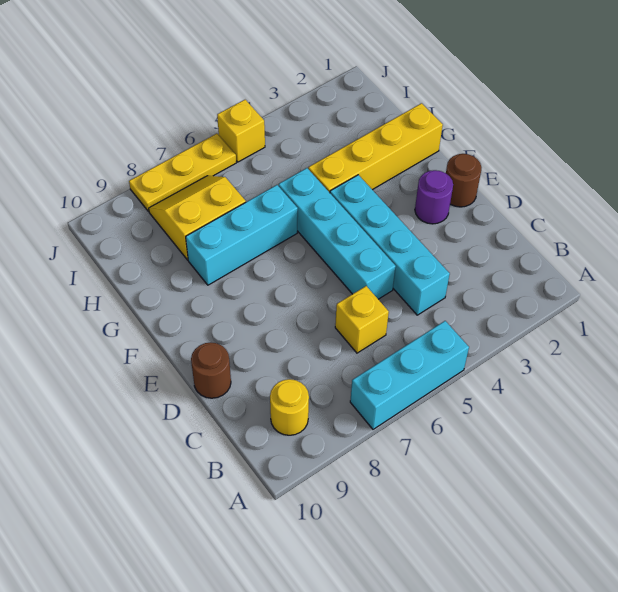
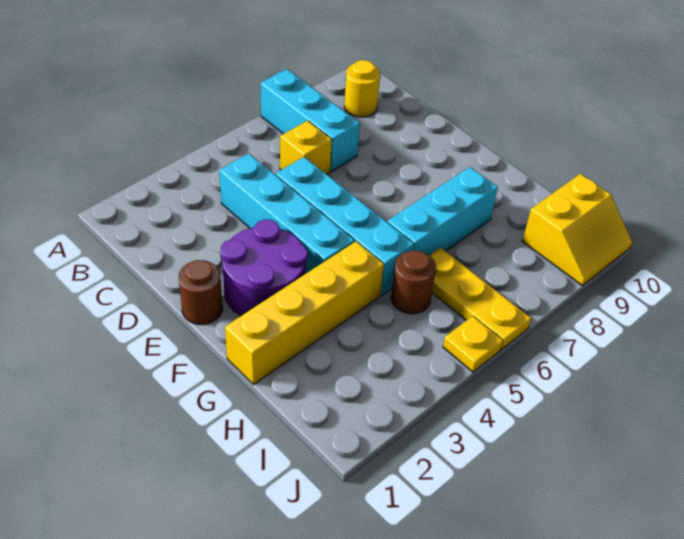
cyan brick A5:A7 level 1 -> cyan brick A7:C7 level 1
brown round brick D10 level 1 -> brown round brick H5 level 1
purple round brick E2 level 1 -> purple round brick E2:F3 level 1
yellow slope H7:I8 level 1 top H -> yellow slope I9:J10 level 1 top I
yellow brick J5 level 1 -> yellow plate J5 level 1
yellow plate J6:J8 level 1 -> yellow plate H6:J6 level 1

